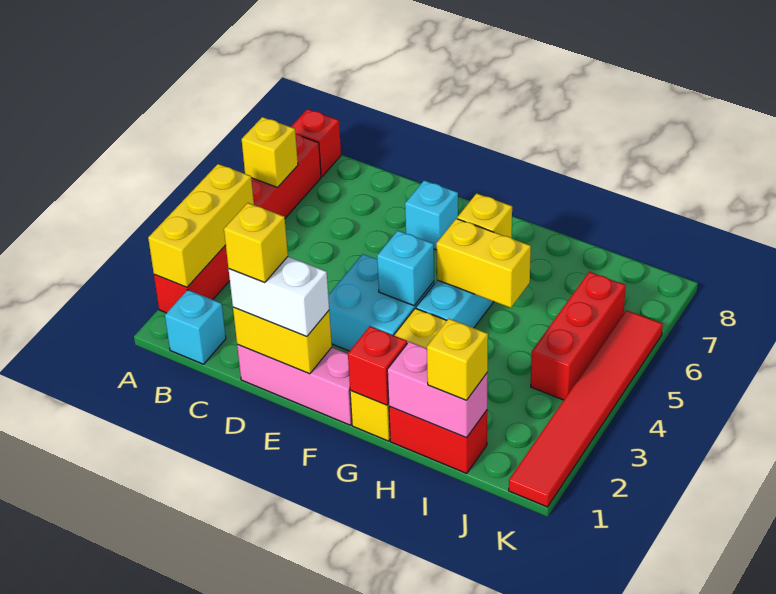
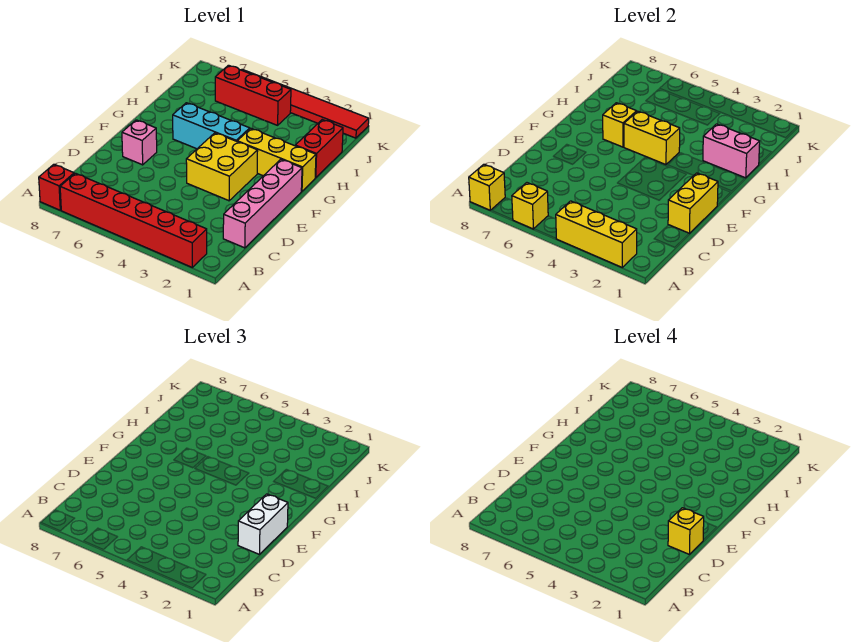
cyan brick B1 level 1 -> none
pink brick D1:F1 level 1 -> pink brick C1:F1 level 1
cyan brick E3:F4 level 1 -> yellow brick E3:F4 level 1
cyan brick E7 level 1 -> pink brick E7 level 1
cyan brick F4 level 2 -> none
red brick G1 level 2 -> none
yellow brick G5:H5 level 2 -> yellow brick G4:G5 level 2
pink brick H1:I1 level 2 -> pink brick H1:H2 level 2
yellow brick I1 level 3 -> yellow brick A8 level 2

